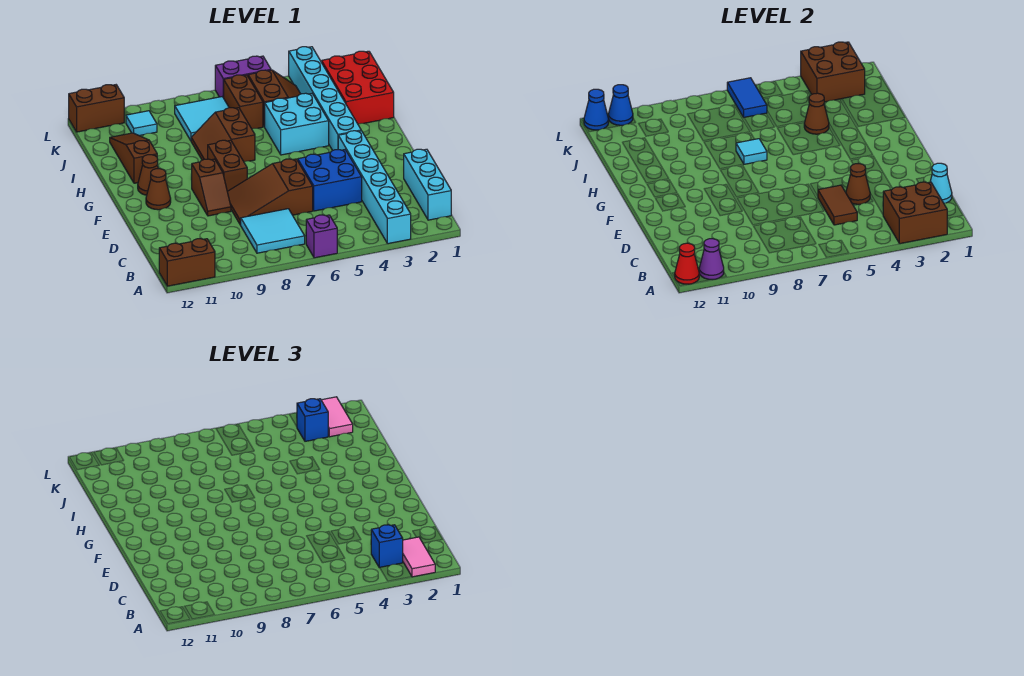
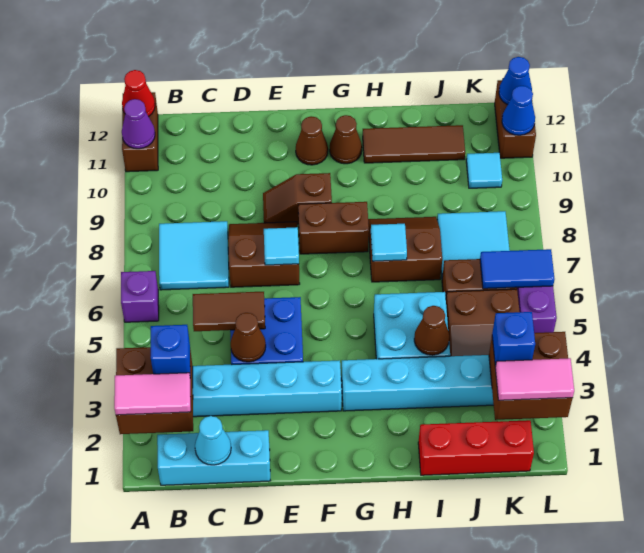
brown slope D6:E8 level 1 top 6 -> brown slope D7:E8 level 1 top 7
none -> cyan tile E7 level 2
brown slope H11:J11 level 1 top H -> brown tile H11:J11 level 1
red brick I1:K2 level 1 -> red brick I1:K1 level 1

